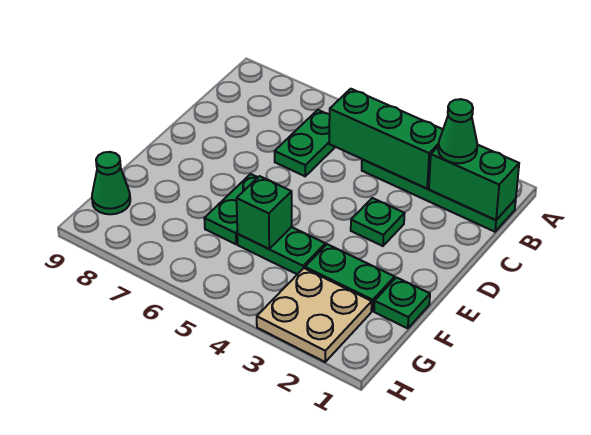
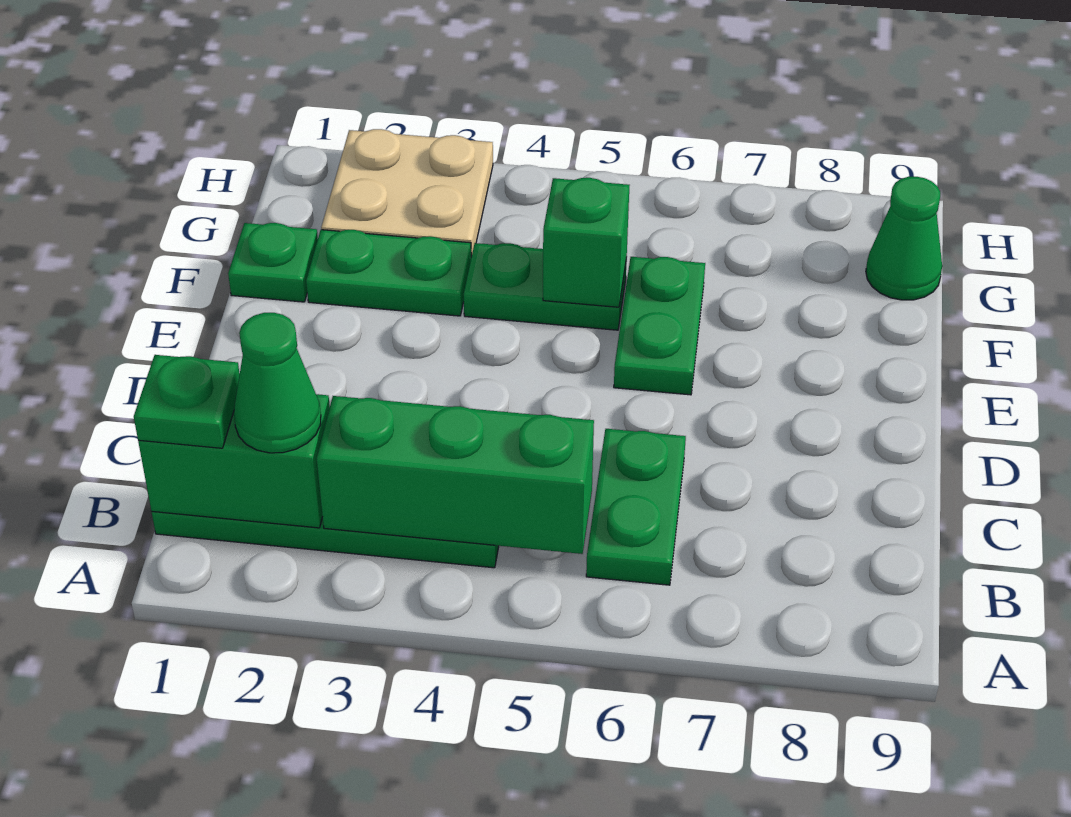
green plate D3 level 1 -> green plate B1 level 3

